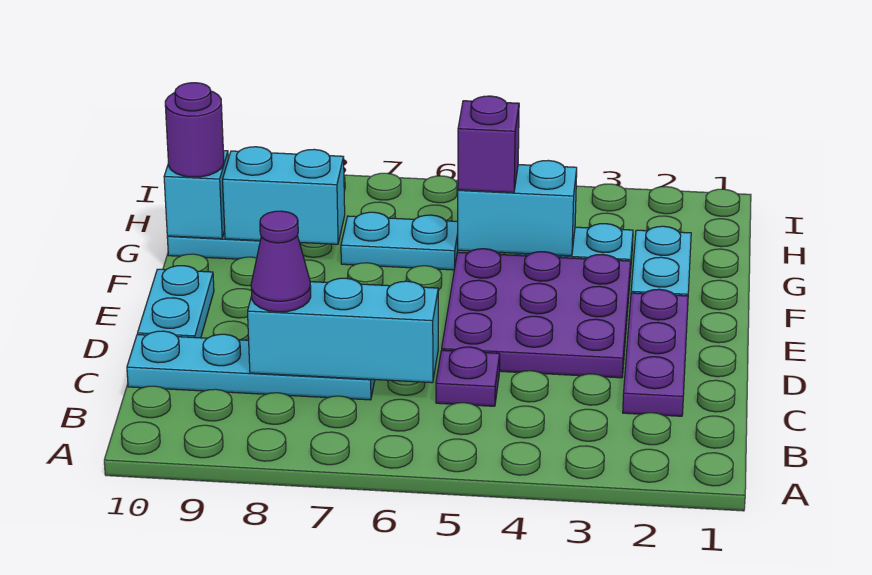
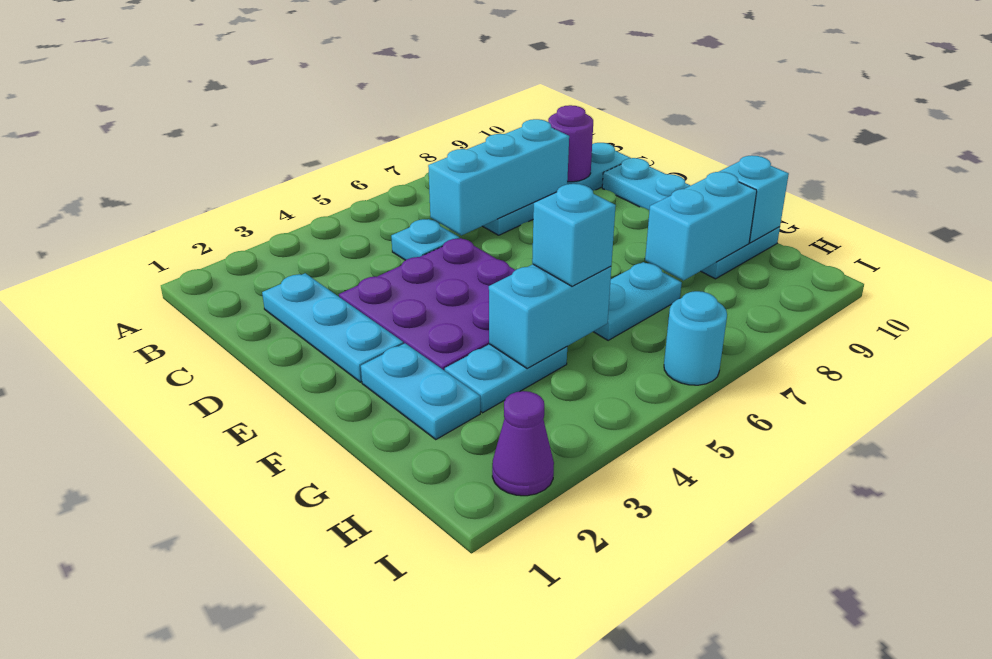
purple plate C2:E2 level 1 -> cyan plate C2:E2 level 1
purple plate C5 level 1 -> cyan plate C5 level 1
purple cone C8 level 3 -> purple cone I2 level 1
purple brick G5 level 3 -> cyan brick G5 level 3
purple round brick G10 level 3 -> purple round brick C9 level 2
none -> cyan round brick I6 level 1

